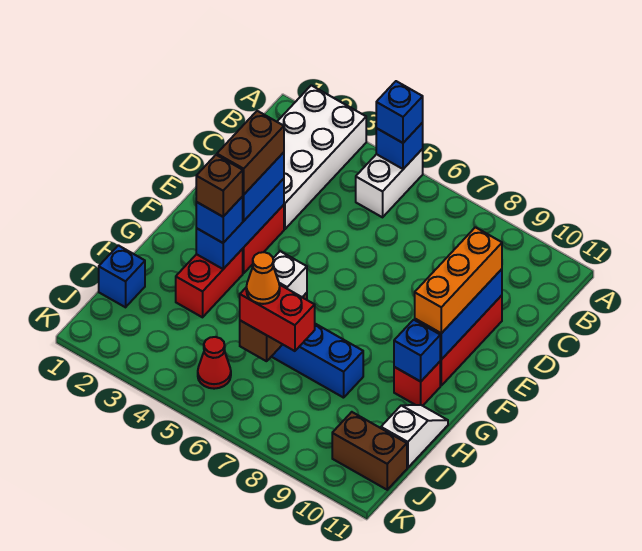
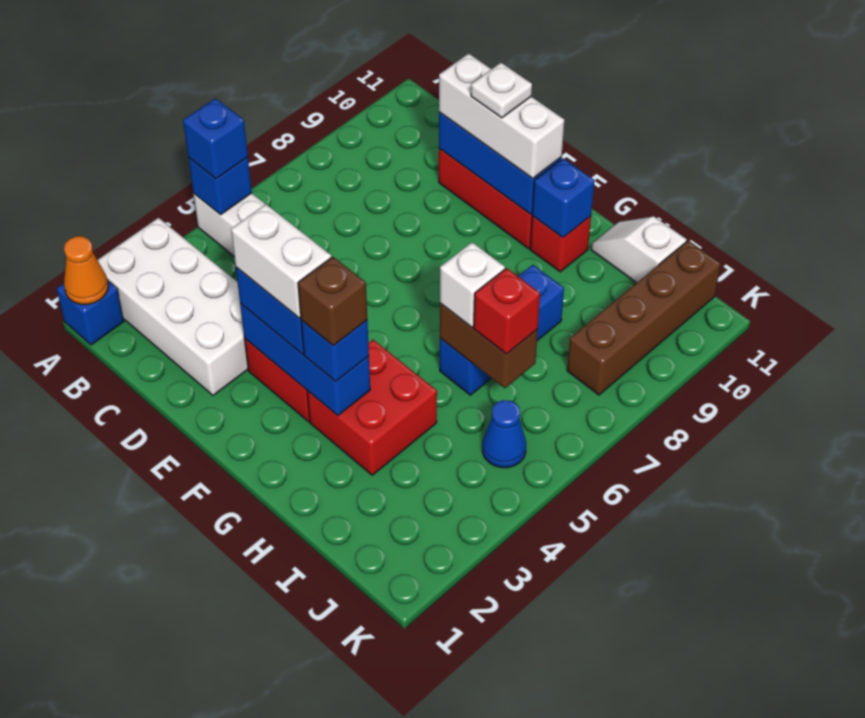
orange brick D10:F10 level 3 -> white brick D10:F10 level 3
brown brick E3:F3 level 4 -> white brick E3:F3 level 4
none -> white plate E10 level 4
red brick G3:H3 level 1 -> red brick G3:H4 level 1
blue brick I1 level 1 -> blue brick A1 level 1
red brick I6:I7 level 3 -> red brick I6 level 3
orange cone I6 level 4 -> orange cone A1 level 2
red cone J5 level 1 -> blue cone J5 level 1
brown brick J10:J11 level 1 -> brown brick J8:J11 level 1

